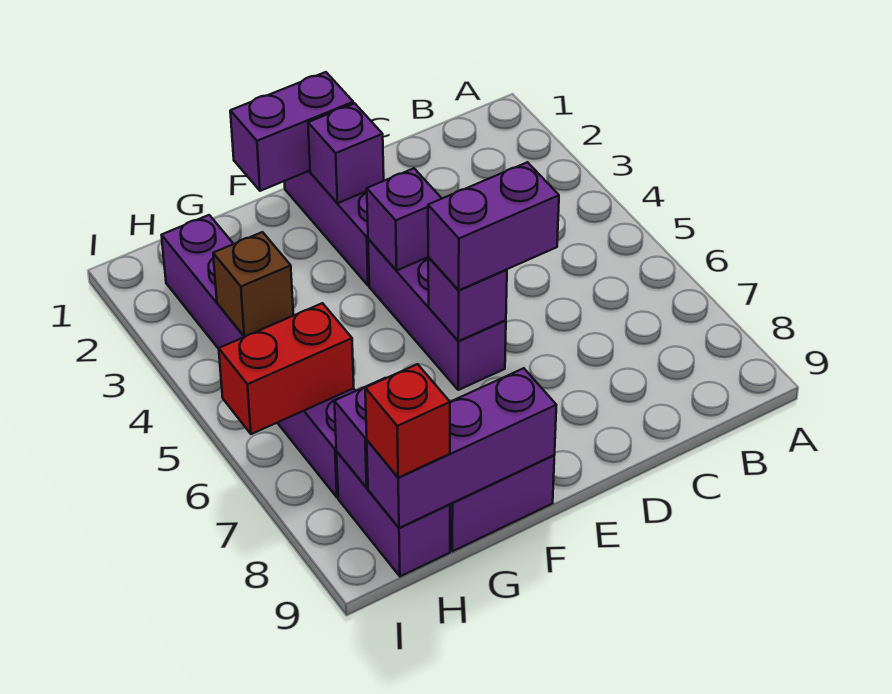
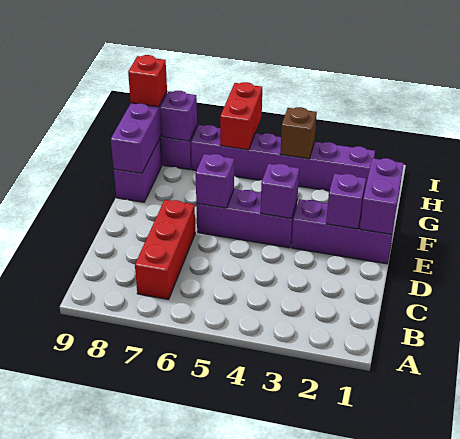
none -> red brick B7:D7 level 1
purple brick D6:E6 level 3 -> none

